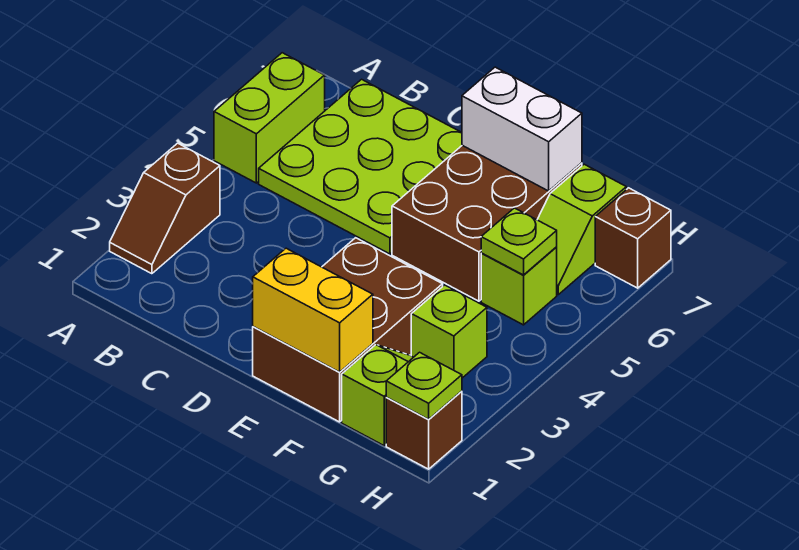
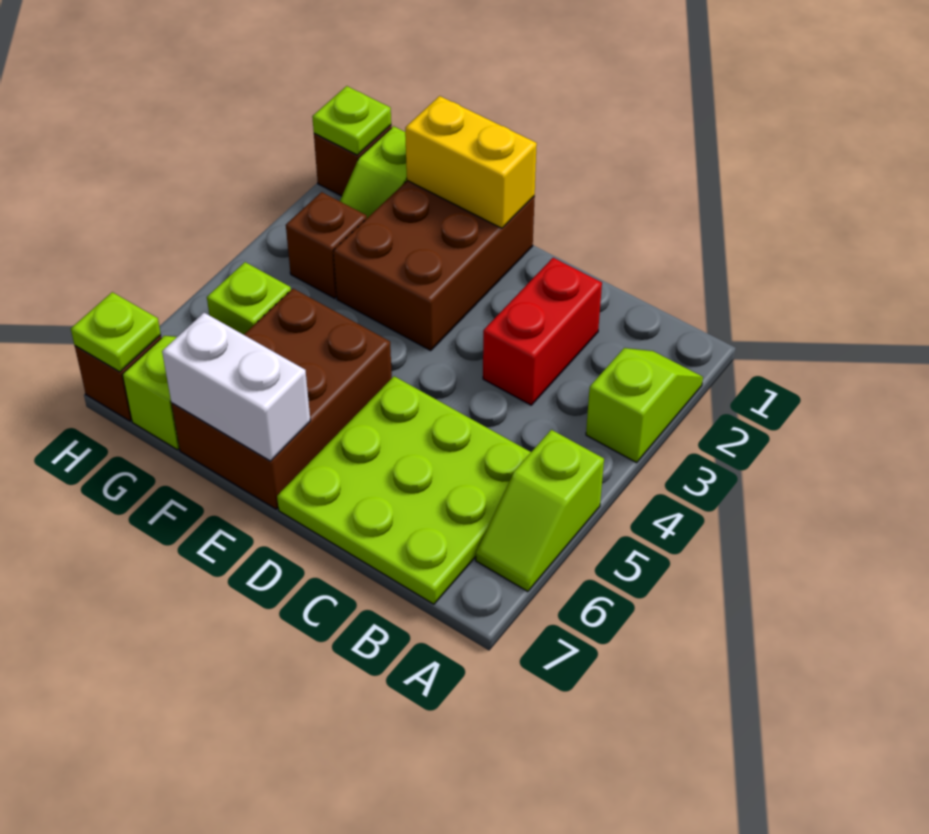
brown slope A2:A3 level 1 top 3 -> lime slope A2:A3 level 1 top 3
lime brick A5:A6 level 1 -> lime slope A5:A6 level 1 top 5
none -> red brick C2:C3 level 1
lime brick G3 level 1 -> brown brick G3 level 1
lime plate G5 level 2 -> lime plate H7 level 2

